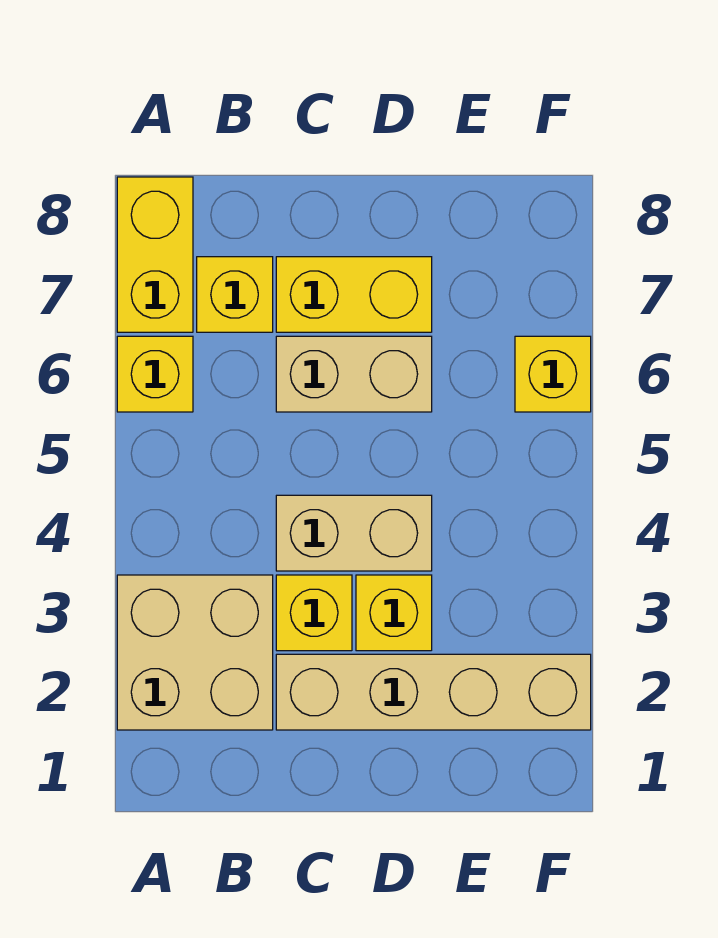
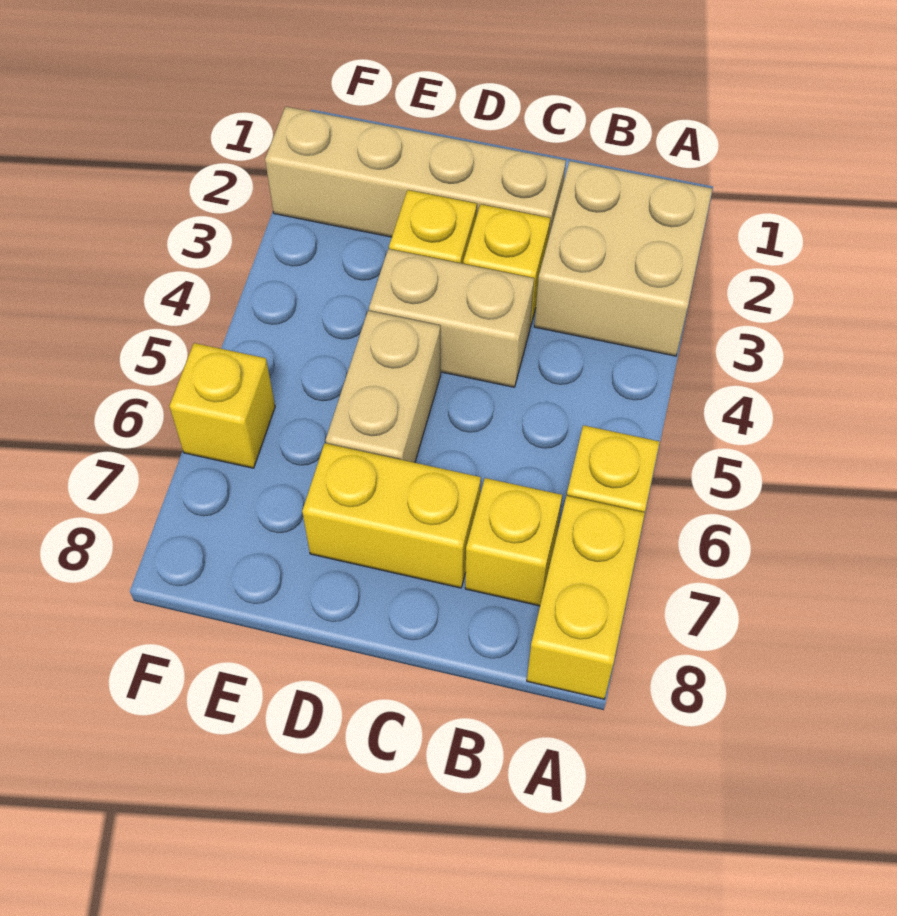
tan brick C6:D6 level 1 -> tan brick D5:D6 level 1

